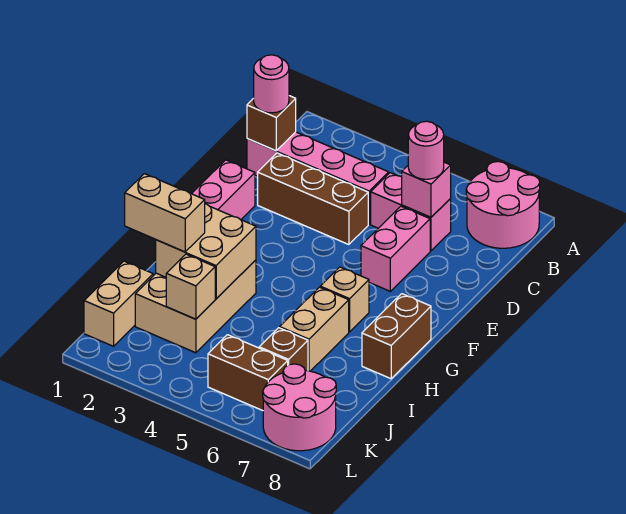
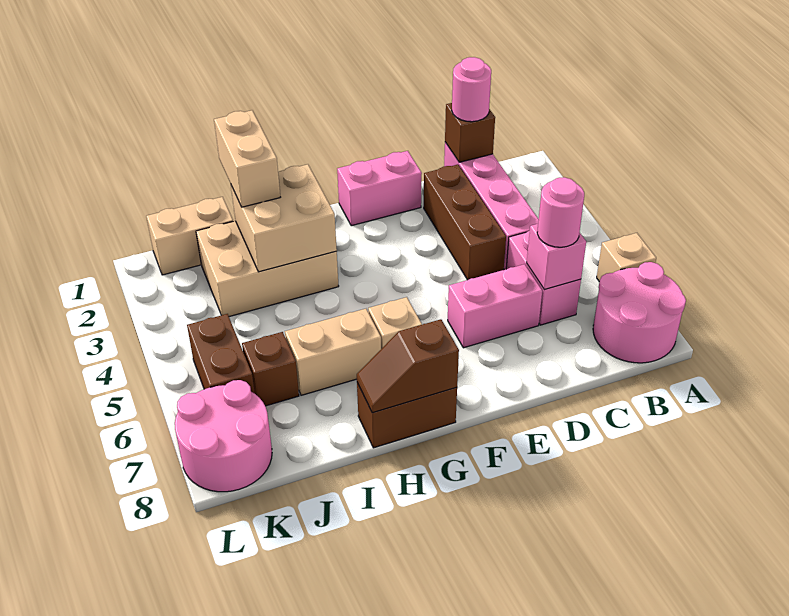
none -> brown slope G8:H8 level 2 top G
tan brick J3 level 2 -> tan brick A6 level 1

